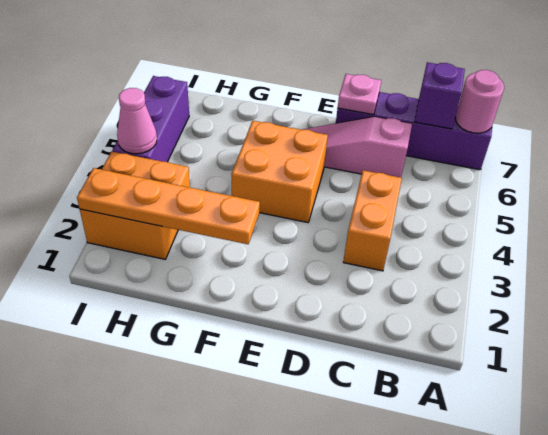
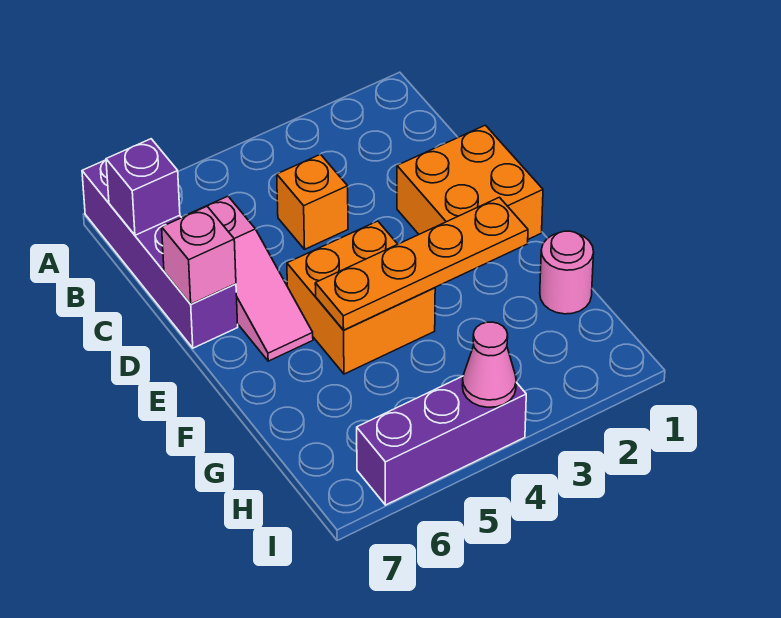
pink round brick A7 level 2 -> pink round brick G1 level 1
orange brick C3:C4 level 1 -> orange brick C4 level 1
pink plate D7 level 2 -> pink brick D7 level 2
orange plate F2:I2 level 2 -> orange plate F2:F5 level 2
orange brick H2:I3 level 1 -> orange brick D1:E2 level 1

